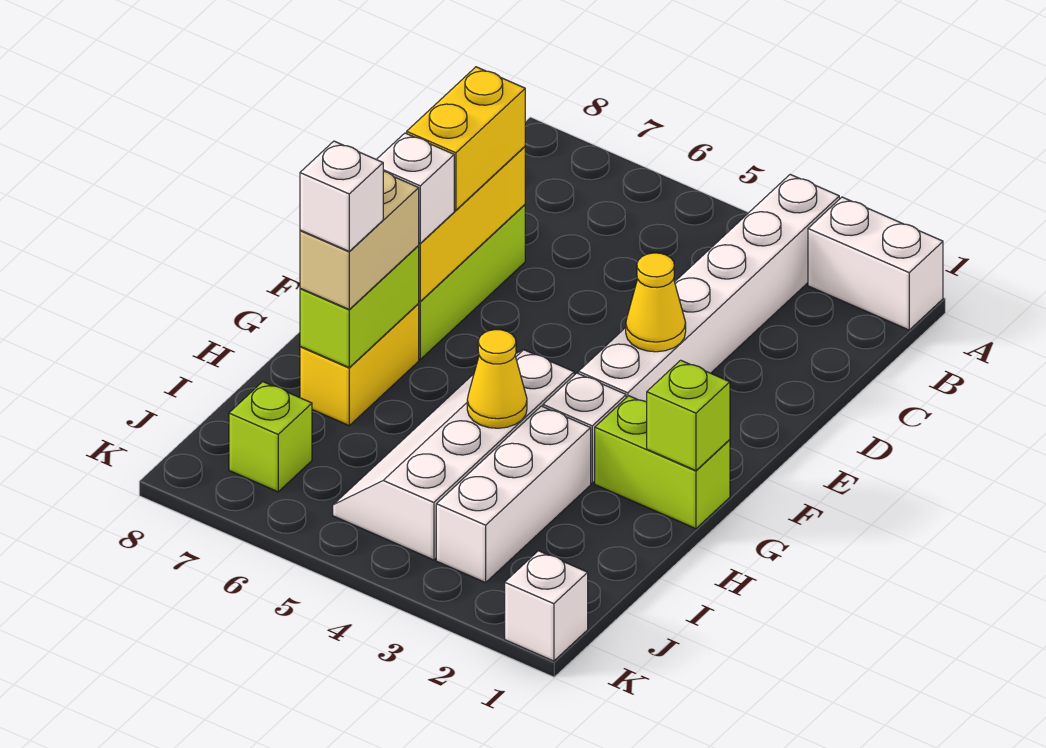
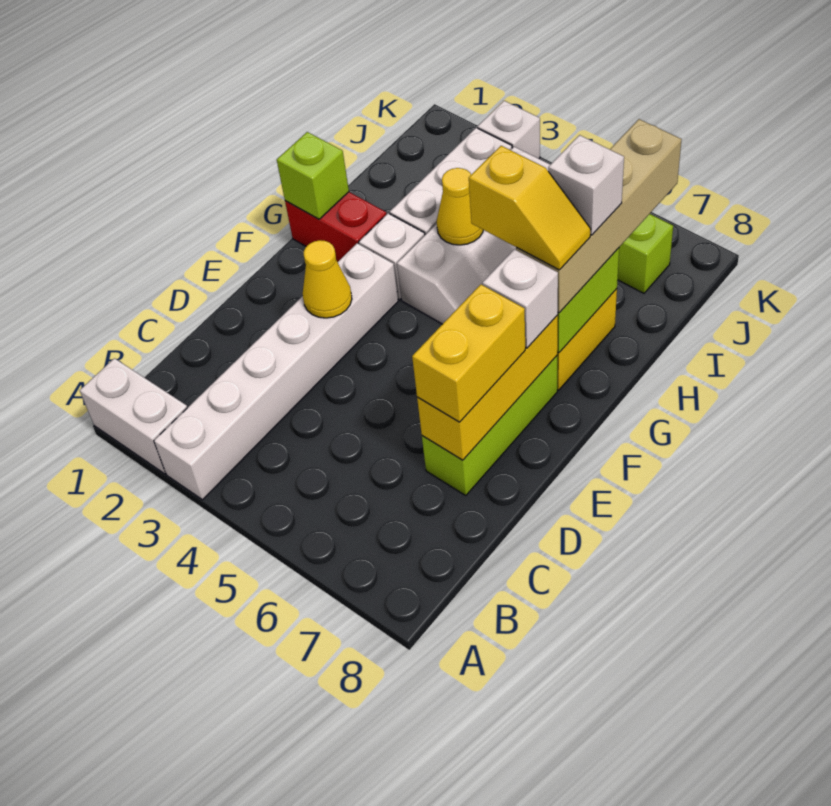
lime brick G1:G2 level 1 -> red brick G1:G2 level 1
none -> yellow slope G6:G7 level 4 top 6
tan brick G7:H7 level 3 -> tan brick G7:J7 level 3
white brick K1 level 1 -> white brick K3 level 1

